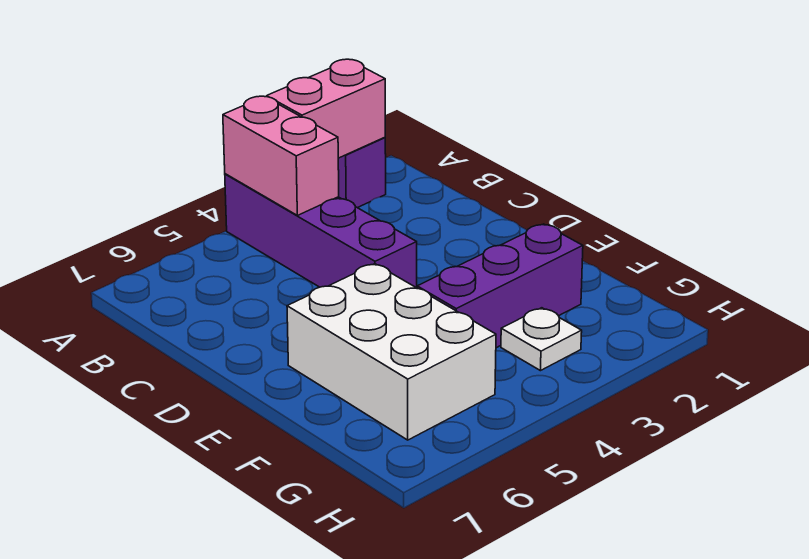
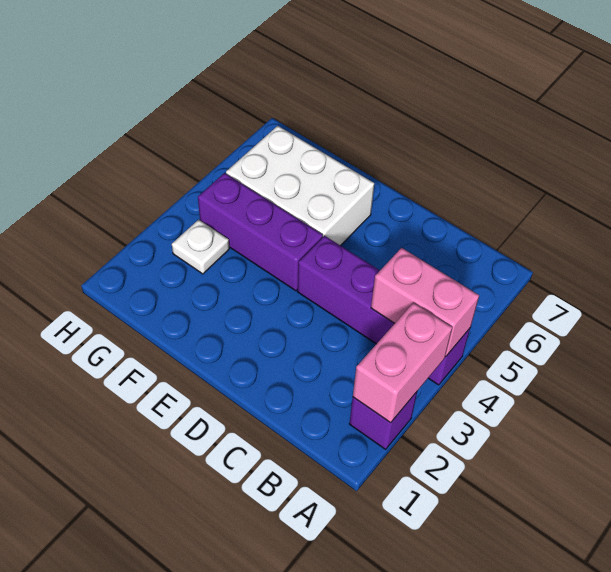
purple brick F2:F4 level 1 -> purple brick E4:G4 level 1

